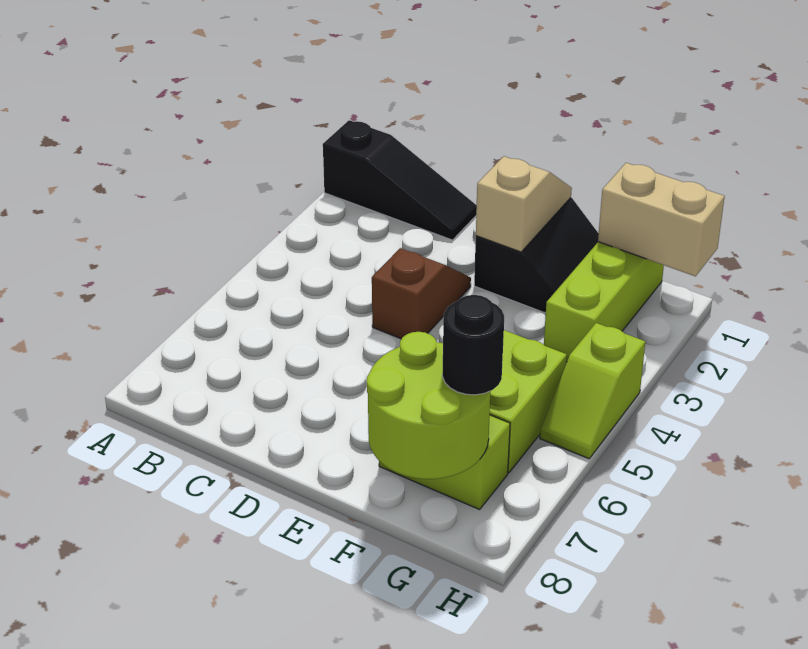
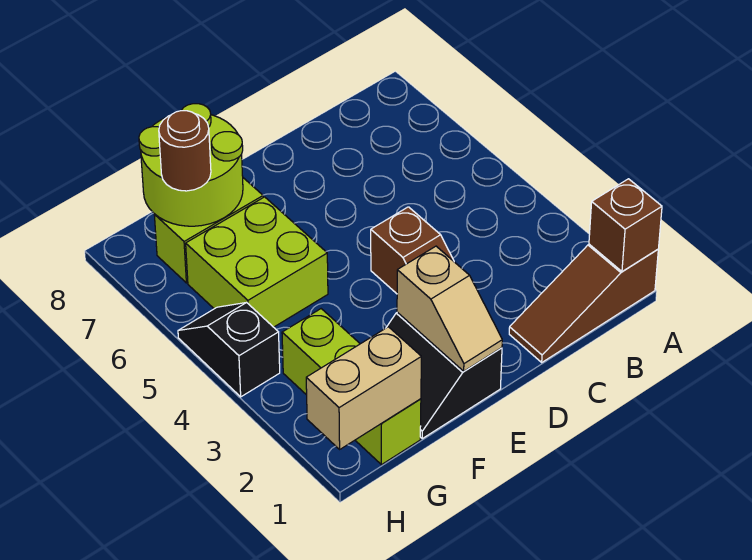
black slope A1:C1 level 1 top A -> brown slope A1:C1 level 1 top A
none -> brown brick A1 level 2
black round brick G7 level 3 -> brown round brick G7 level 3
lime slope H4:H5 level 1 top 4 -> black slope H4:H5 level 1 top 4

